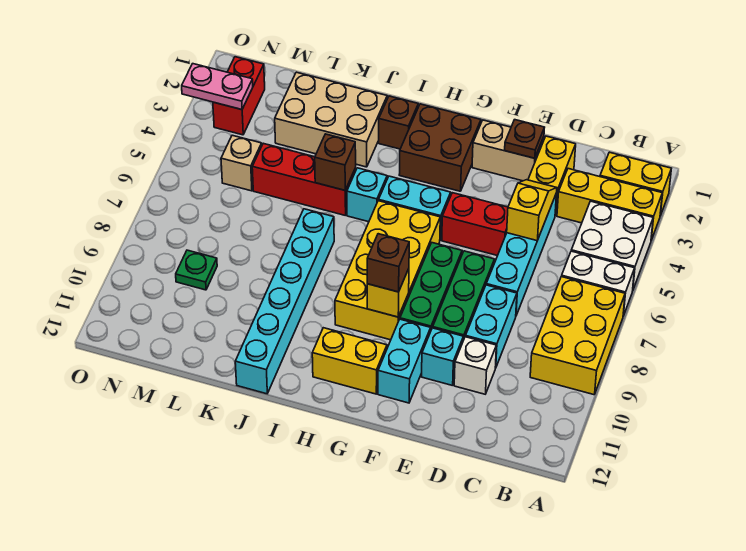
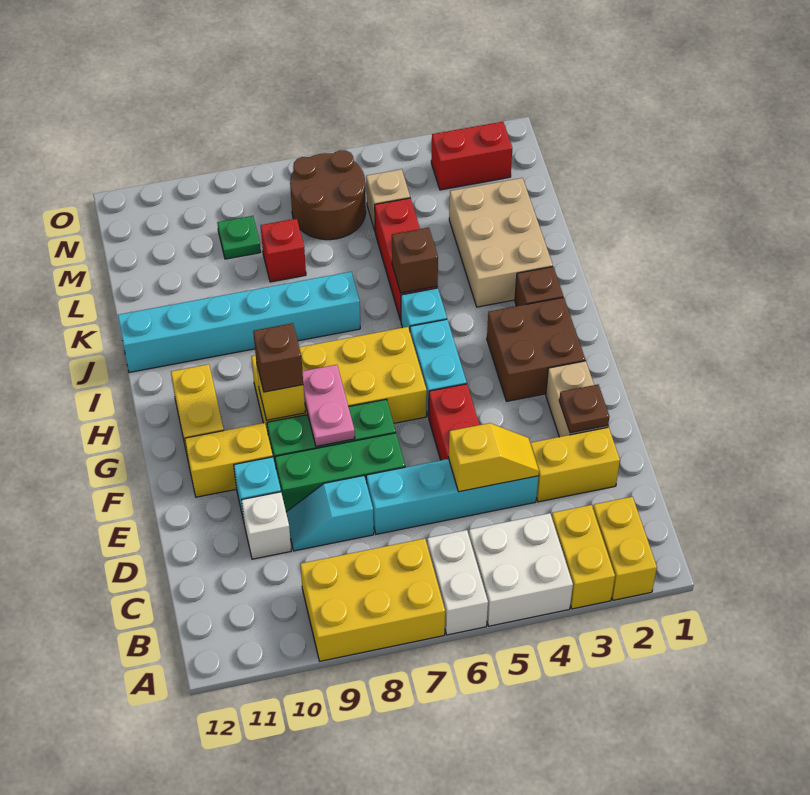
yellow brick A3:C3 level 1 -> yellow brick A3:B3 level 1
cyan brick D8:D9 level 1 -> cyan slope D8:D9 level 1 top 8
cyan brick F10:F11 level 1 -> yellow brick F10:F11 level 1
none -> red brick L8 level 1
none -> brown round brick M6:N7 level 1
pink plate N3:O3 level 2 -> pink plate F8:G8 level 2

